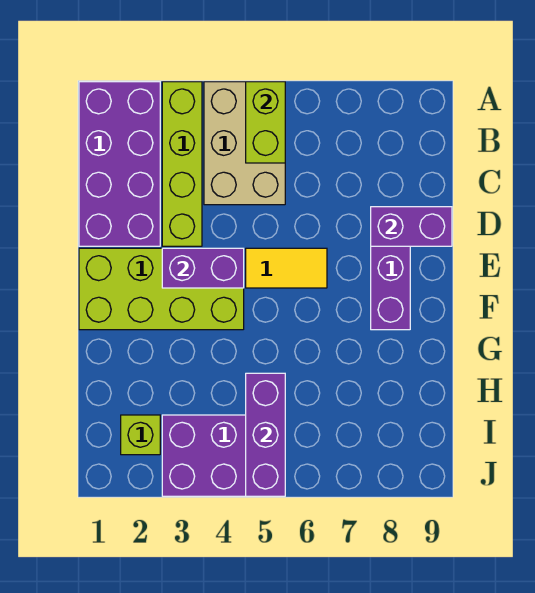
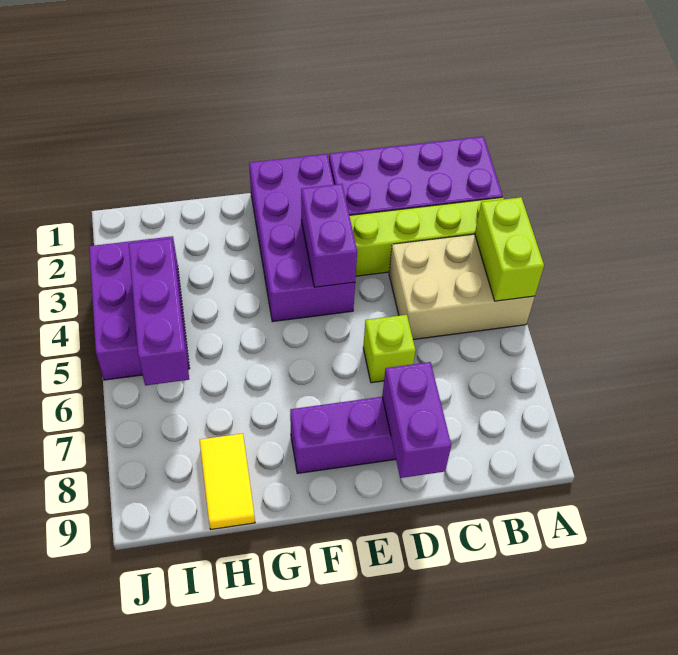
lime brick A5:B5 level 2 -> lime brick A4:A5 level 2
lime brick E1:F4 level 1 -> purple brick E1:F4 level 1
yellow tile E5:E6 level 1 -> yellow tile H8:H9 level 1
purple brick H5:J5 level 2 -> purple brick I4:I6 level 2
lime brick I2 level 1 -> lime brick D6 level 1

